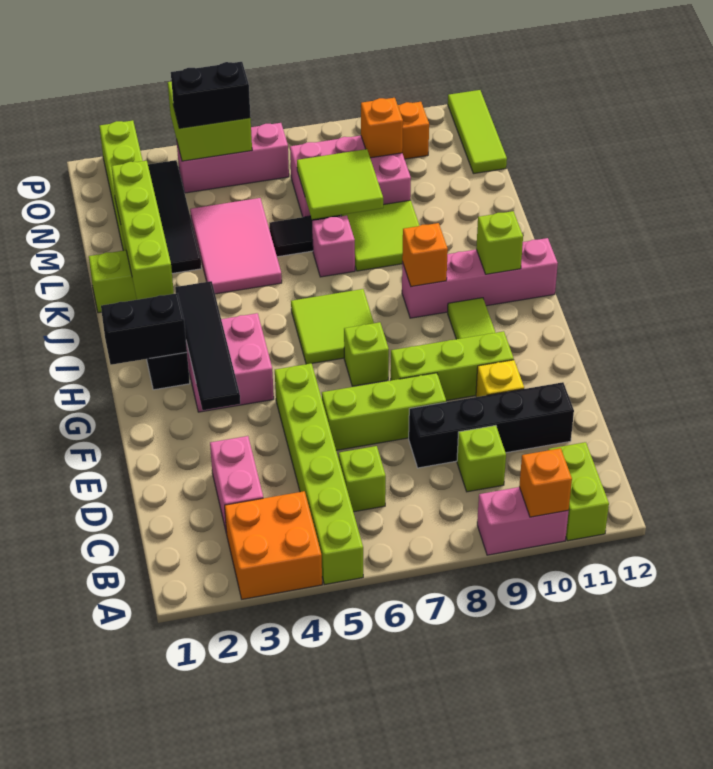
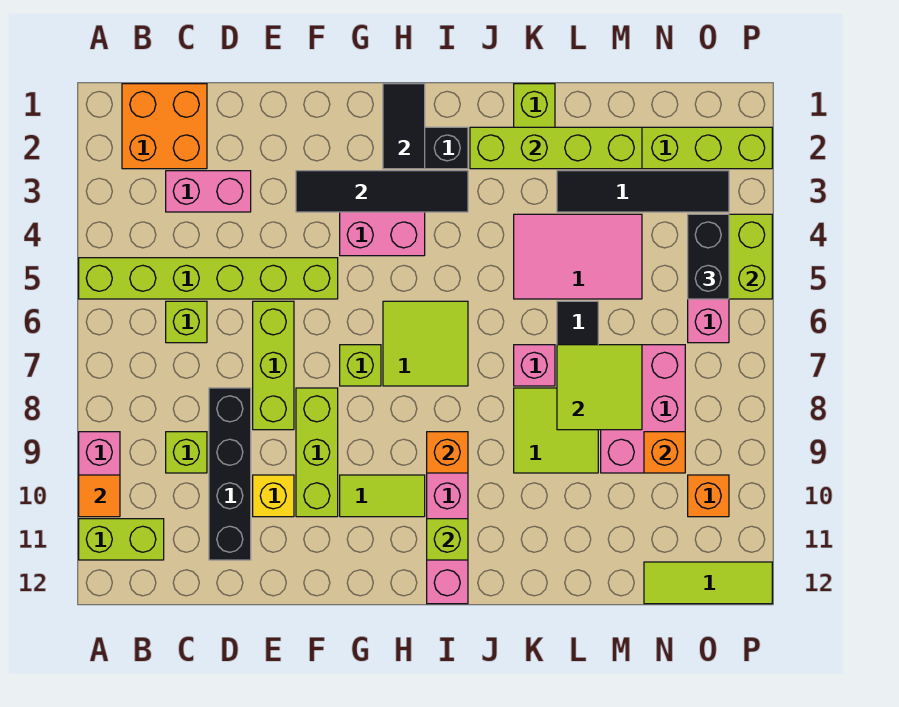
orange brick A3:B4 level 1 -> orange brick B1:C2 level 1
orange brick A10 level 2 -> orange tile A10 level 2
black brick H1:H2 level 2 -> black tile H1:H2 level 2

